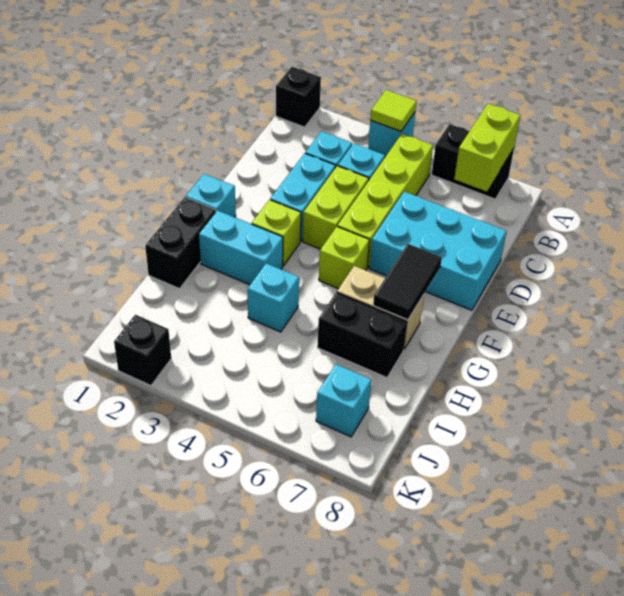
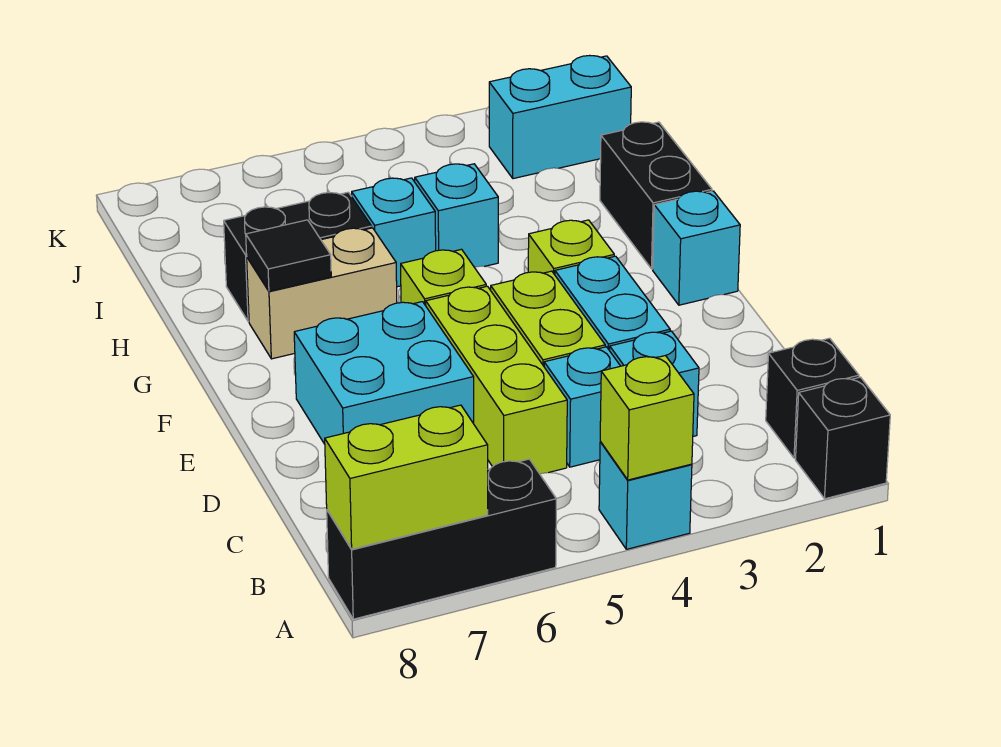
lime tile A4 level 2 -> lime brick A4 level 2
black brick A6:A7 level 1 -> black brick A6:A8 level 1
lime brick A7:B7 level 2 -> lime brick A7:A8 level 2
lime brick B5:E5 level 1 -> lime brick C5:E5 level 1
cyan brick D6:E8 level 1 -> cyan brick D6:E7 level 1
black tile F7:G7 level 2 -> black tile G7 level 2
cyan brick G2:G3 level 1 -> cyan brick J1:J2 level 1
cyan brick J7 level 1 -> cyan brick H5 level 1
black brick K2 level 1 -> black brick B1 level 1

